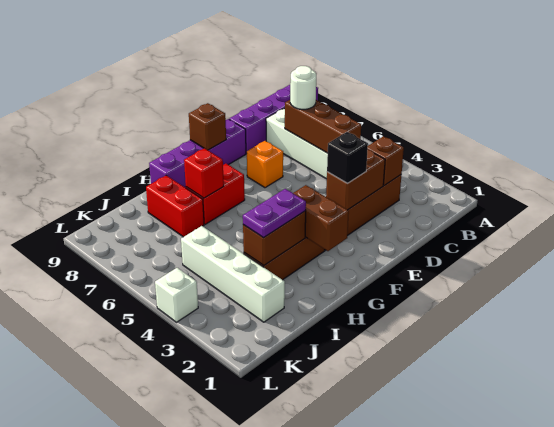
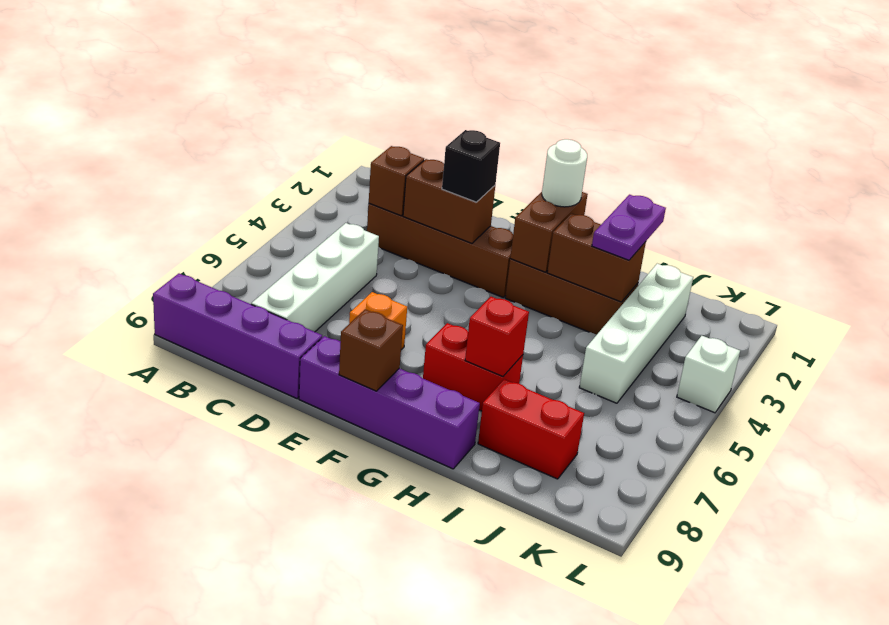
brown brick C5:C7 level 2 -> none
white round brick C7 level 3 -> white round brick G2 level 3
purple plate H3:I3 level 3 -> purple plate I2:I3 level 3
red brick I7:I8 level 1 -> red brick I8:J8 level 1

